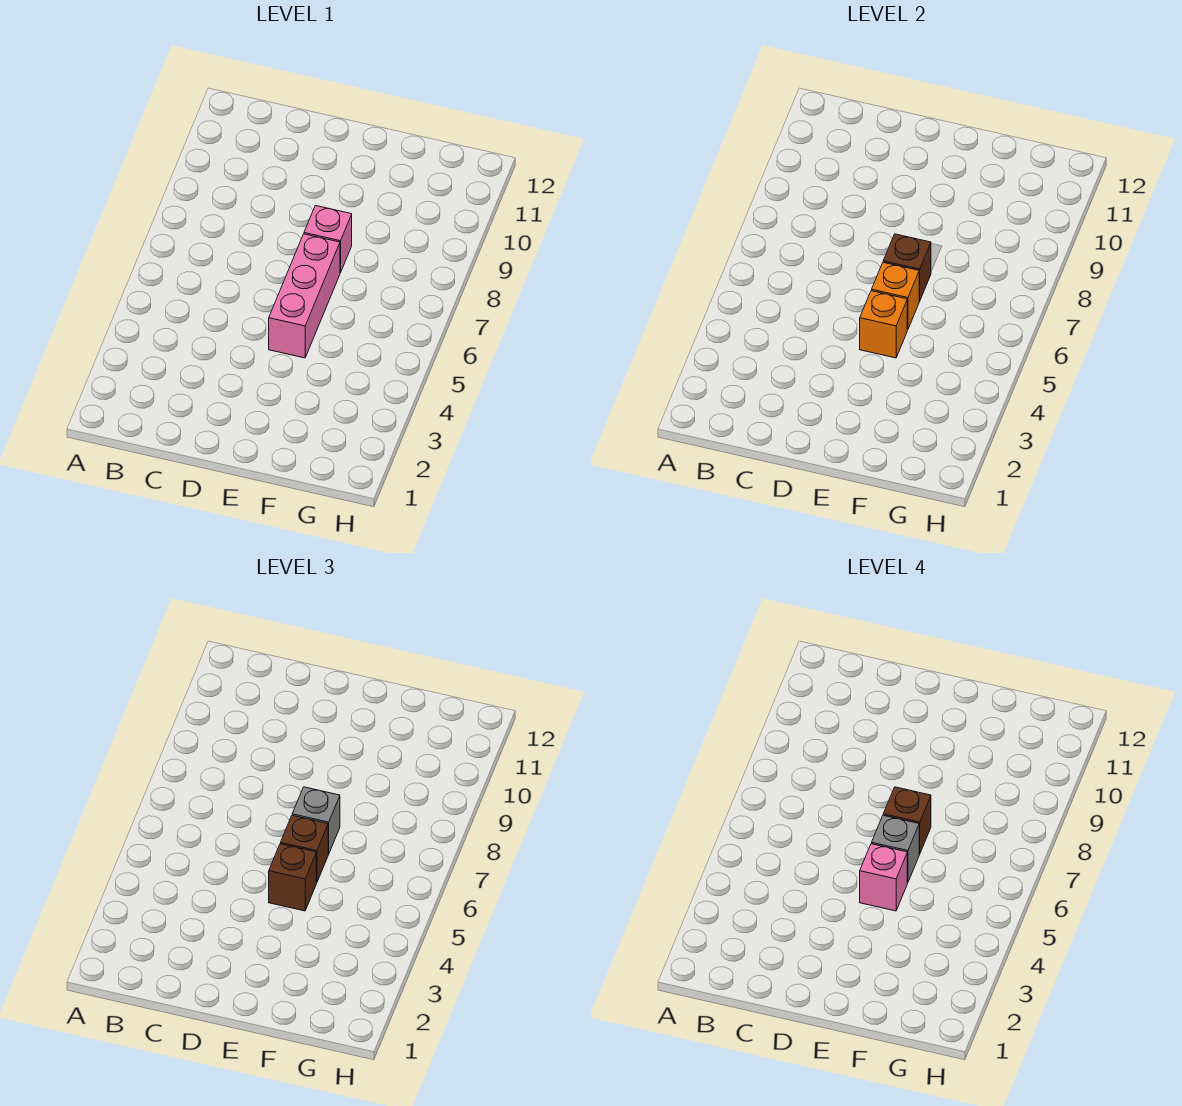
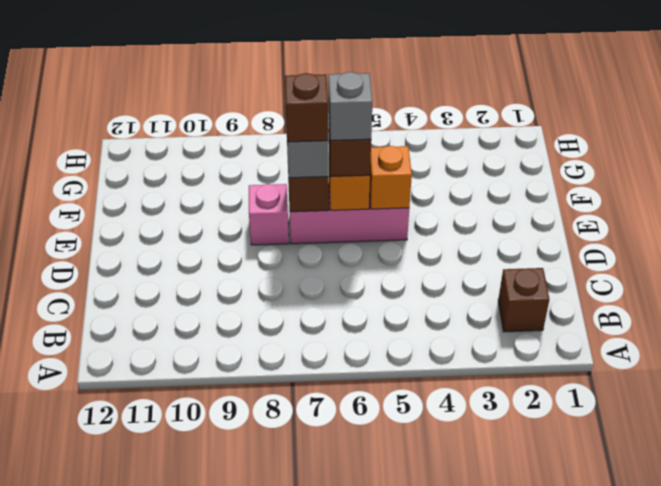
brown brick E5 level 3 -> brown brick B2 level 1
pink brick E5 level 4 -> none

